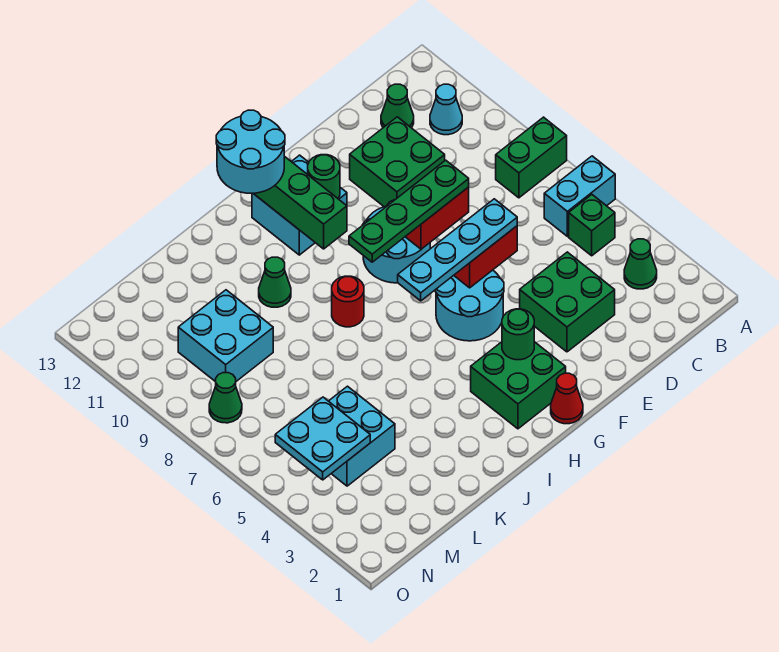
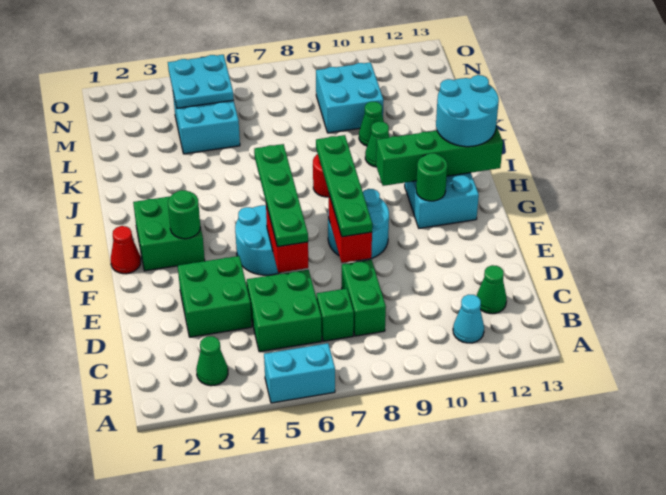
cyan brick A6:B6 level 1 -> cyan brick A5:A6 level 1
green brick A8:B8 level 1 -> green brick C8:D8 level 1
green brick B5 level 1 -> green brick C7 level 1
green brick D10:E11 level 1 -> green brick C5:D6 level 1
cyan plate E6:H6 level 3 -> green plate E6:H6 level 3
green cone N8 level 1 -> green cone K10 level 1

